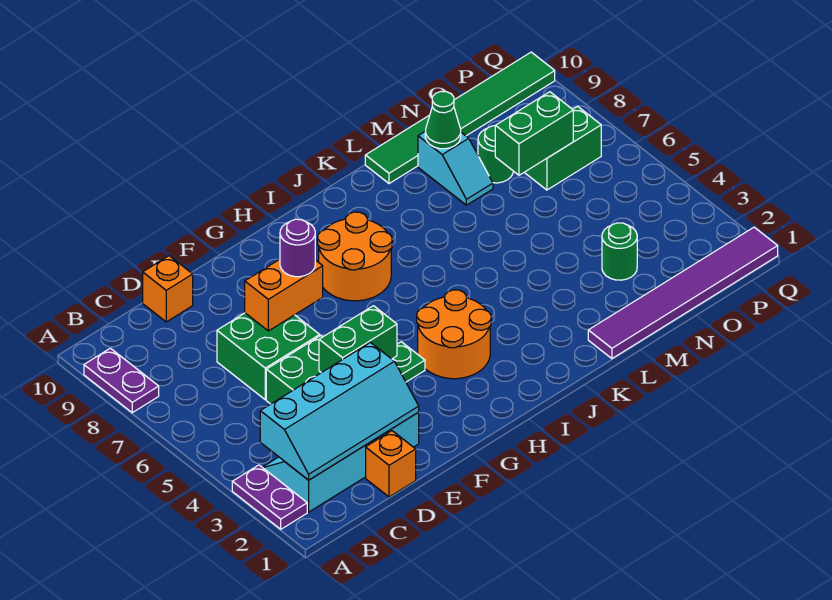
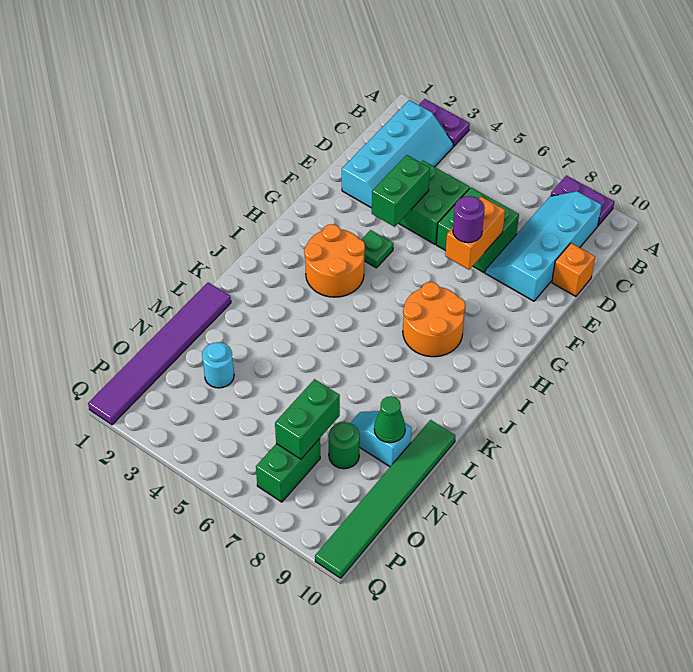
cyan slope B2:E3 level 2 top 3 -> cyan slope B8:E9 level 1 top 9
orange brick D1 level 1 -> none
green round brick N3 level 1 -> cyan round brick N3 level 1

